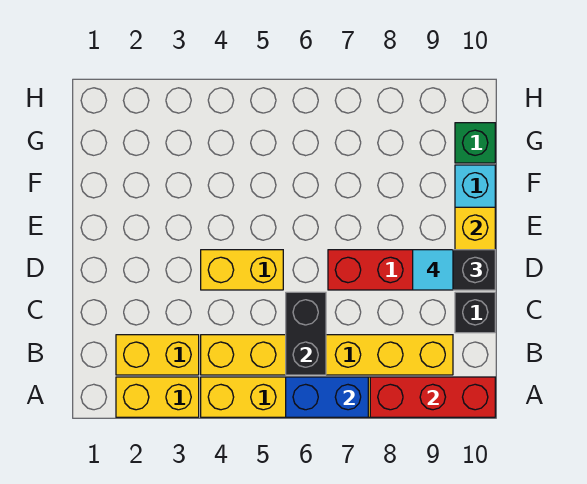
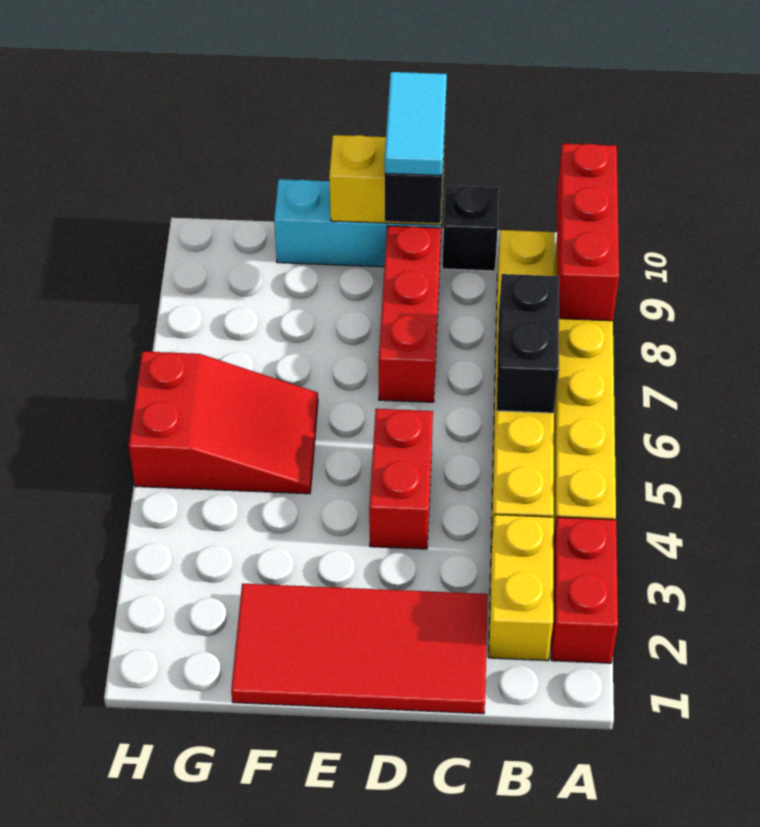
yellow brick A2:A3 level 1 -> red brick A2:A3 level 1
blue brick A6:A7 level 2 -> none
black brick B6:C6 level 2 -> black brick B6:B7 level 2
none -> red tile C1:F2 level 1
yellow brick D4:D5 level 1 -> red brick D4:D5 level 1
cyan tile D9 level 4 -> cyan tile D9:D10 level 4
none -> red slope F5:H6 level 1 top H
green brick G10 level 1 -> none

